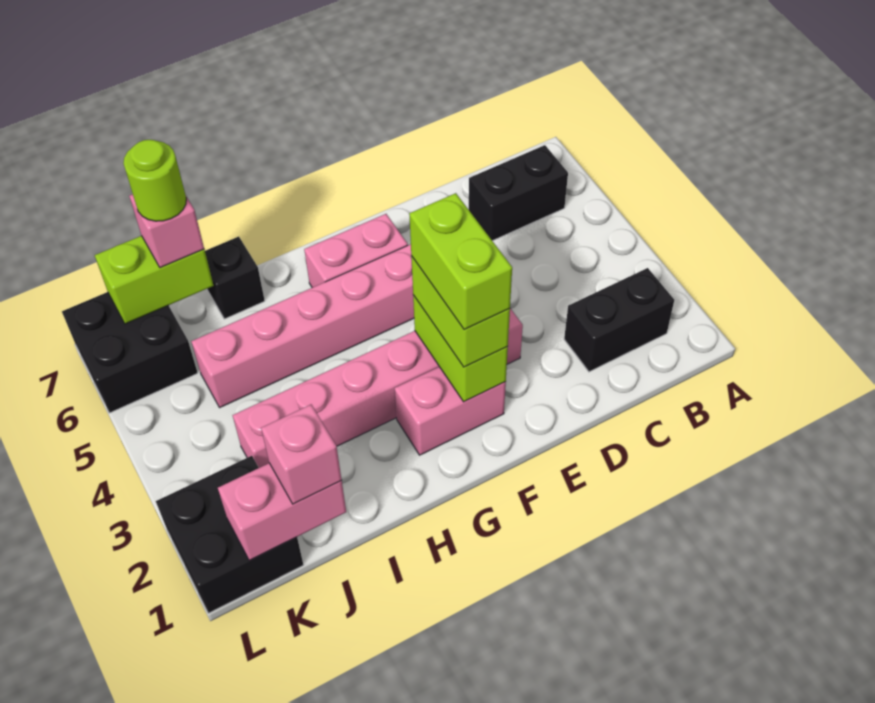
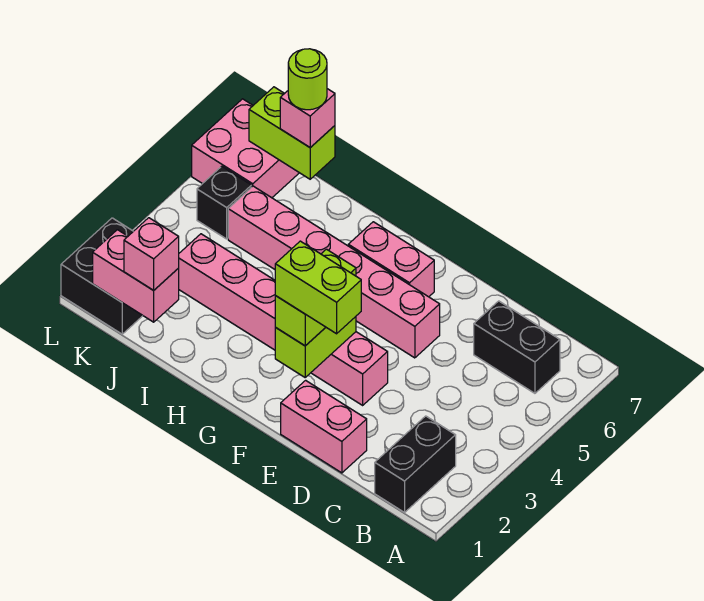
black brick B2:C2 level 1 -> black brick B1:B2 level 1
pink brick F2:G2 level 1 -> pink brick D1:E1 level 1
lime brick F2:F3 level 4 -> lime brick E2:F2 level 4
black brick I7 level 1 -> black brick K5 level 1
black brick K6:L7 level 1 -> pink brick K6:L7 level 1

